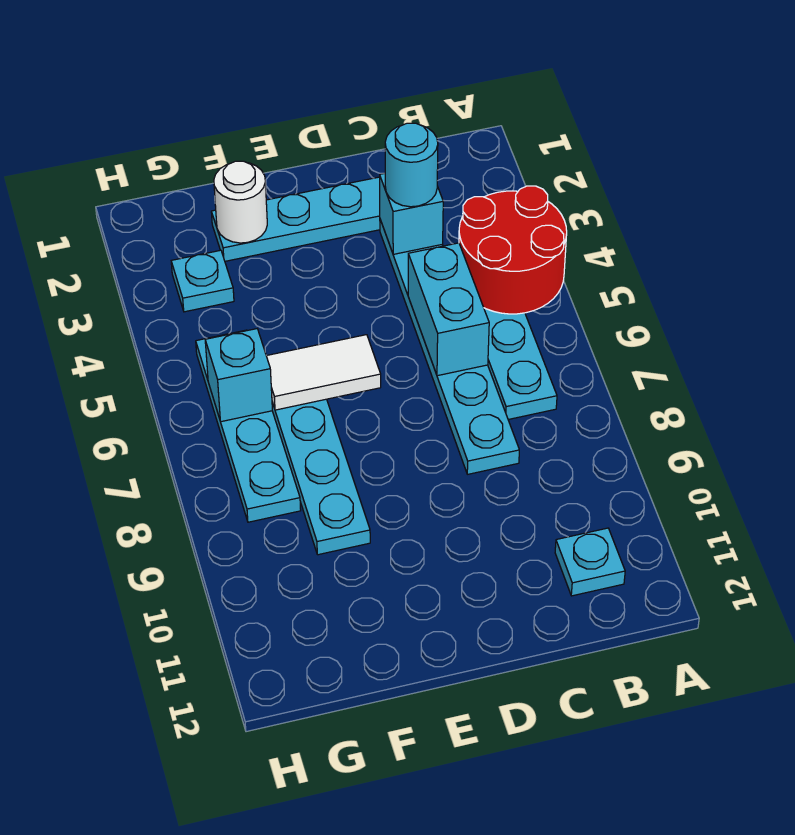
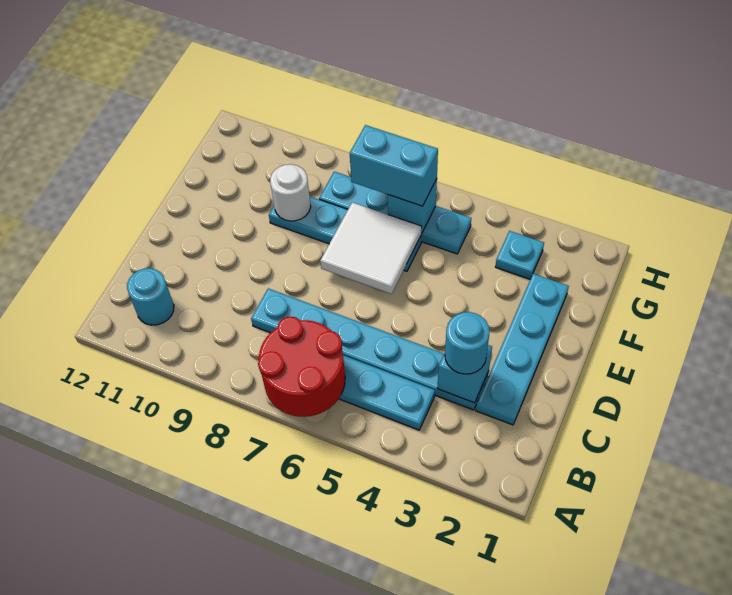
red round brick A4:B5 level 2 -> red round brick A6:B7 level 2
cyan plate B11 level 1 -> cyan round brick B11 level 1
cyan brick C5:C6 level 2 -> cyan brick G6:G7 level 3
white tile E6:F6 level 2 -> white tile E6:F7 level 2
white round brick F2 level 2 -> white round brick F9 level 2

